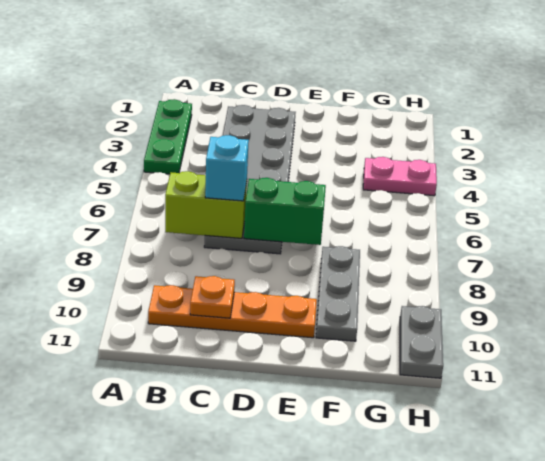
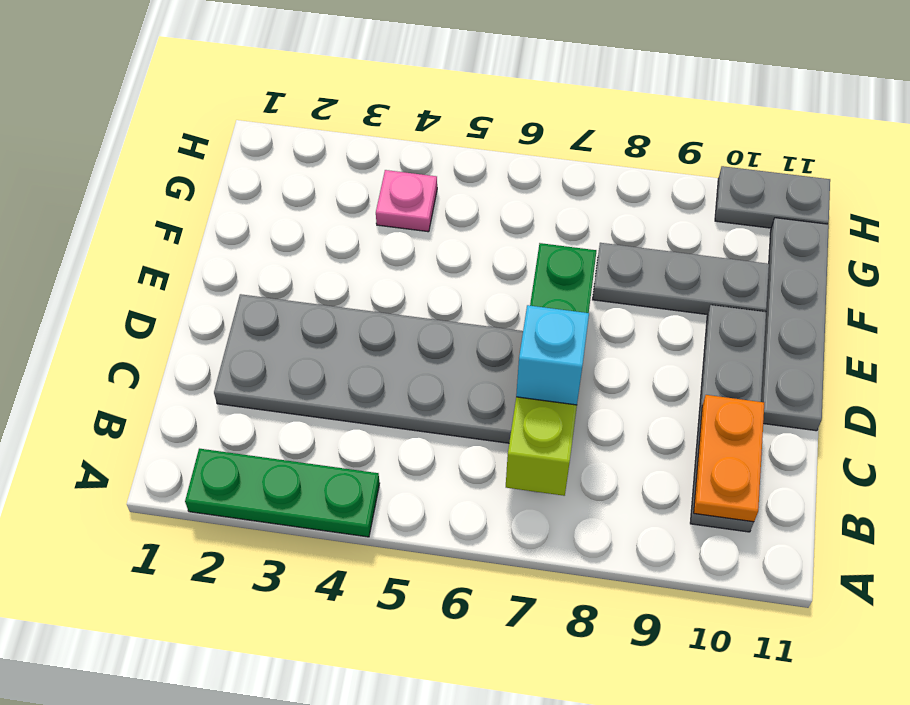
orange plate B10:E10 level 1 -> grey plate B10:E10 level 1
orange plate C10 level 2 -> orange plate B10:C10 level 2
none -> grey plate D11:G11 level 1
pink plate G4:H4 level 1 -> pink plate G4 level 1

